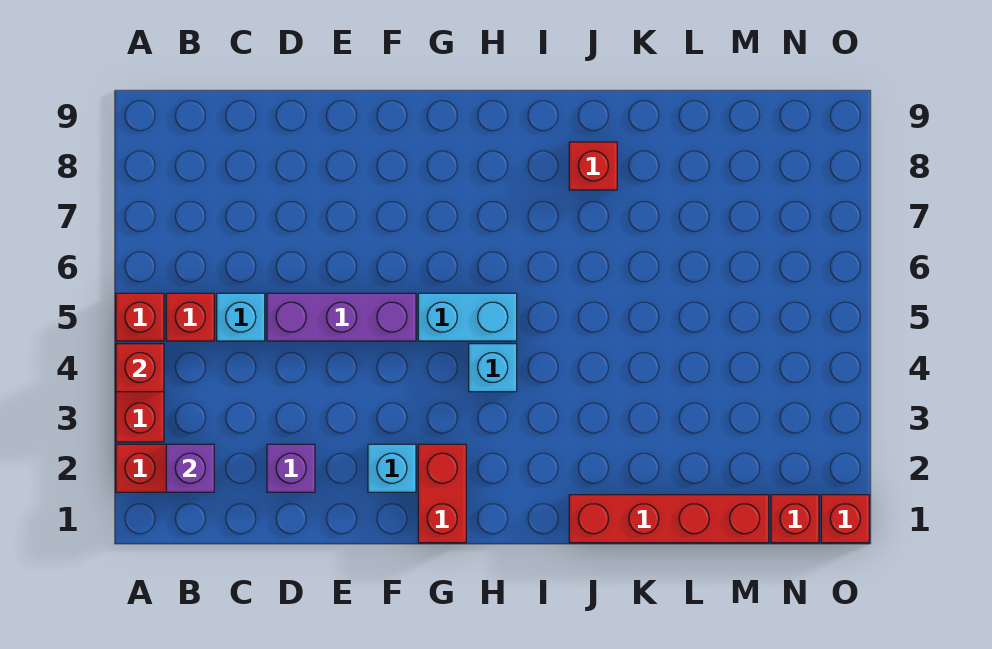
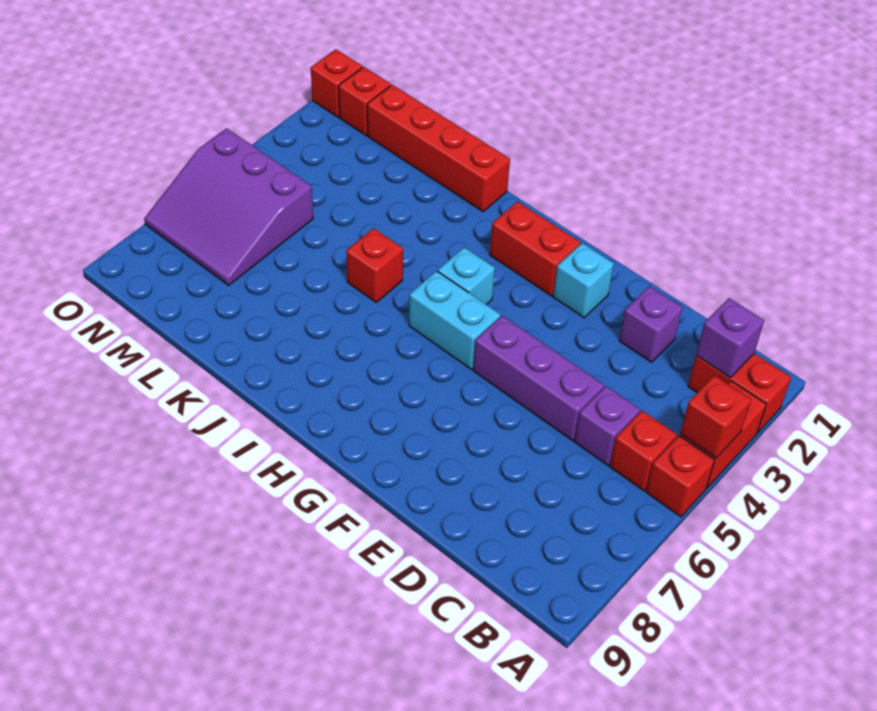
cyan brick C5 level 1 -> purple brick C5 level 1
red brick G1:G2 level 1 -> red brick G2:H2 level 1
red brick J8 level 1 -> red brick J5 level 1
none -> purple slope M5:O7 level 1 top 5

